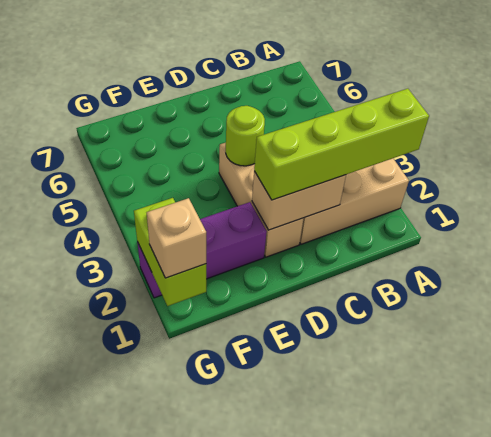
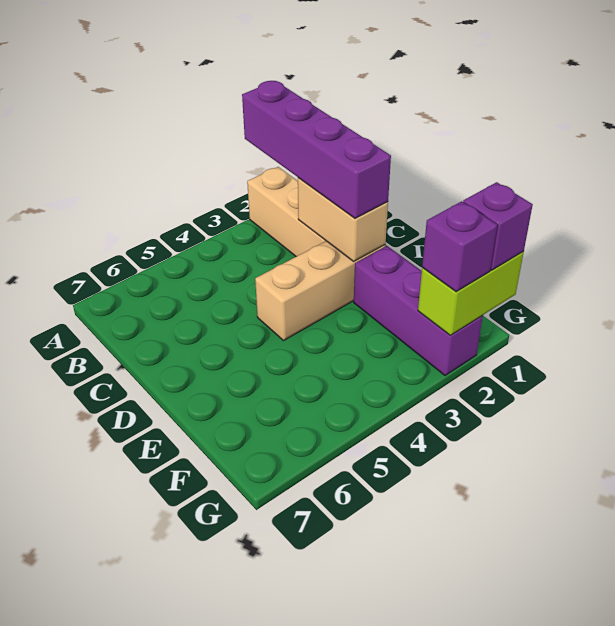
lime brick A2:D2 level 3 -> purple brick A2:D2 level 3
lime round brick D4 level 2 -> none
tan brick G1 level 3 -> purple brick G1 level 3
none -> purple brick G2 level 3

